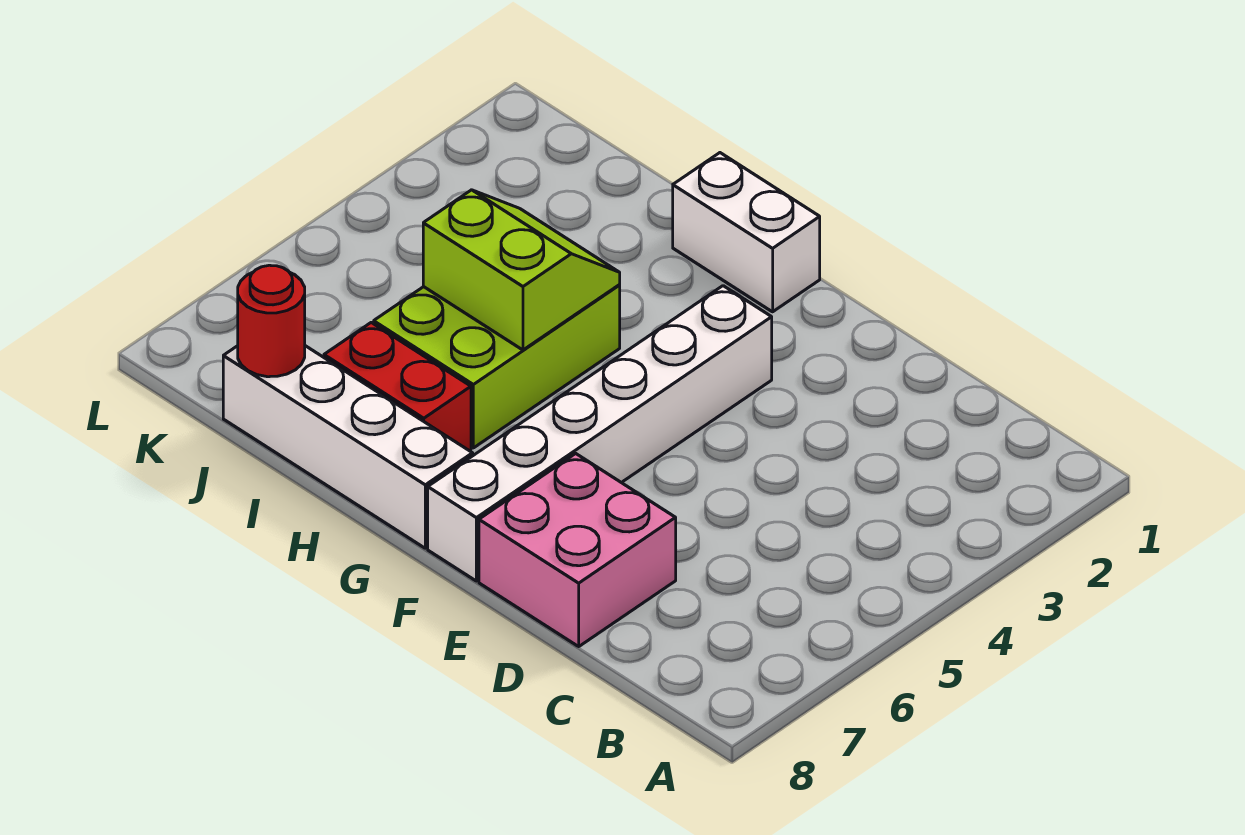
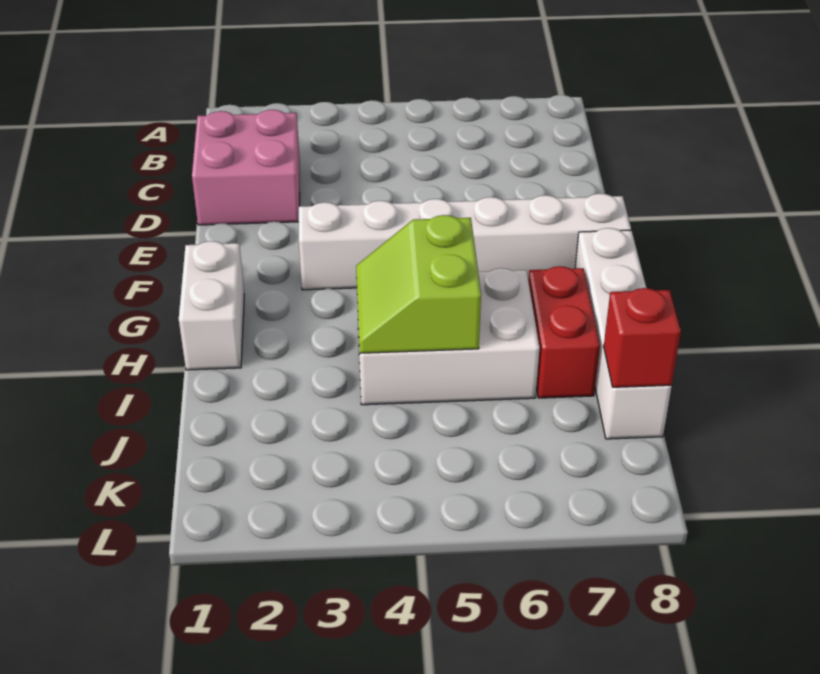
pink brick D7:E8 level 1 -> pink brick C1:D2 level 1
lime brick H4:I6 level 1 -> white brick H4:I6 level 1
red round brick J8 level 2 -> red brick J8 level 2

